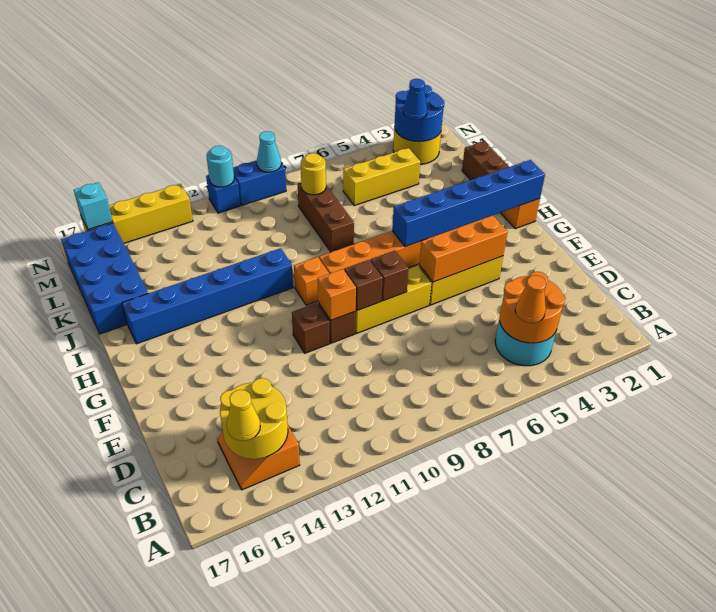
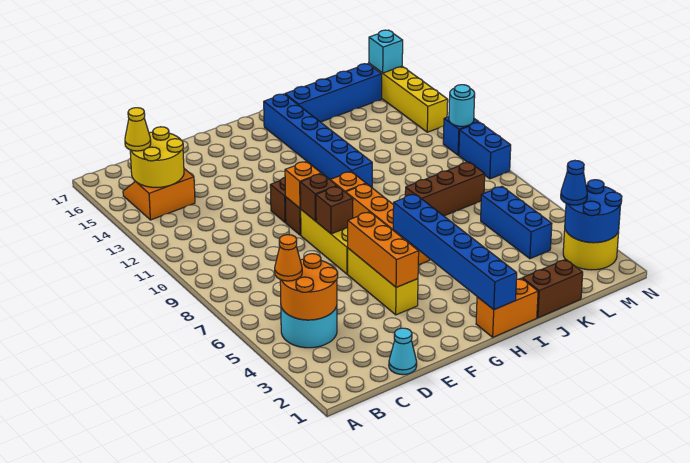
blue brick J16:M17 level 1 -> blue brick J16:M16 level 1
yellow brick L4:L6 level 1 -> blue brick L4:L6 level 1
yellow round brick L8 level 2 -> none
cyan cone N9 level 2 -> cyan cone D1 level 1

